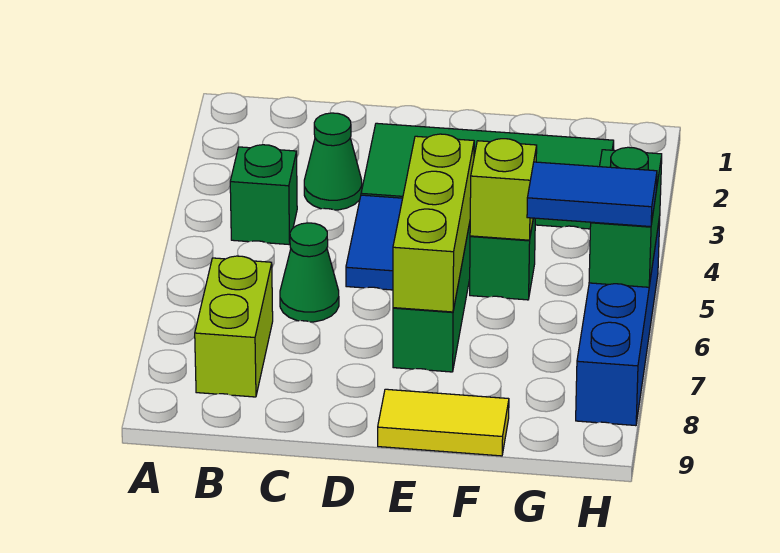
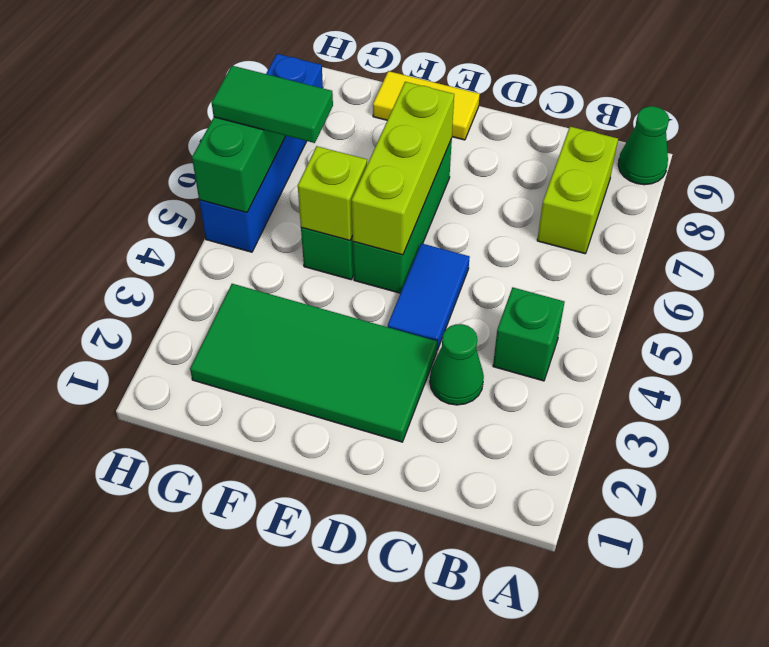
green cone C6 level 1 -> green cone A9 level 1
blue tile G6:H6 level 3 -> green tile G6:H6 level 3

